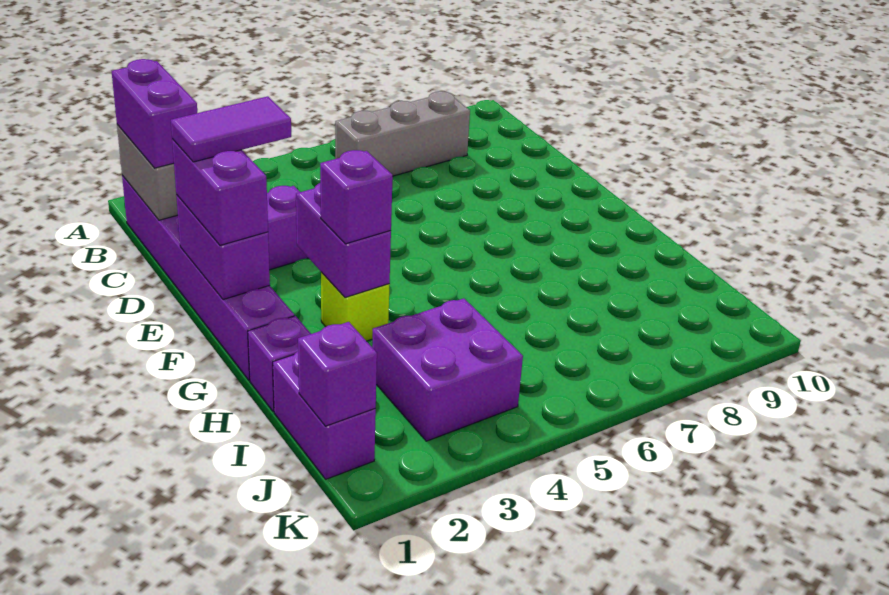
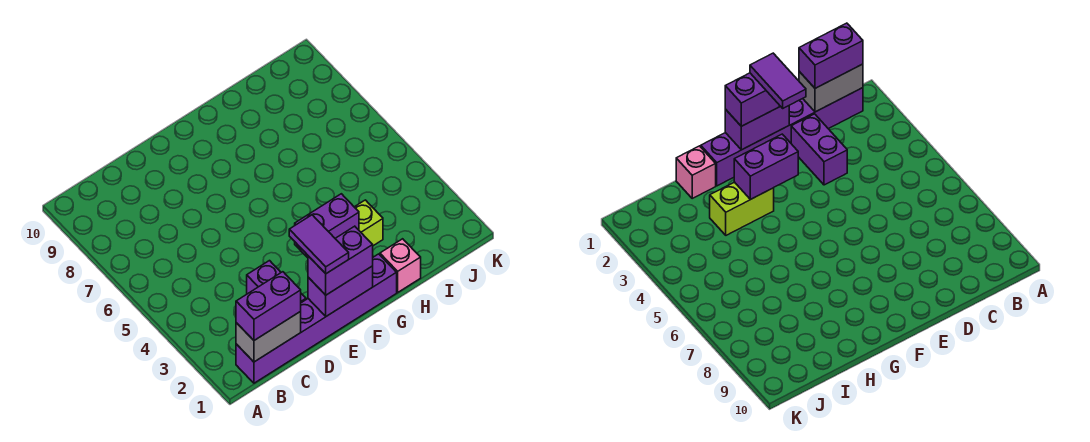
grey brick B6:B8 level 1 -> none
lime brick G3 level 1 -> lime brick G3:H3 level 1
purple brick G3 level 3 -> none
purple brick H1 level 1 -> pink brick H1 level 1
purple brick I1:J1 level 1 -> none
purple brick I3:J4 level 1 -> none
purple brick J1 level 2 -> none

